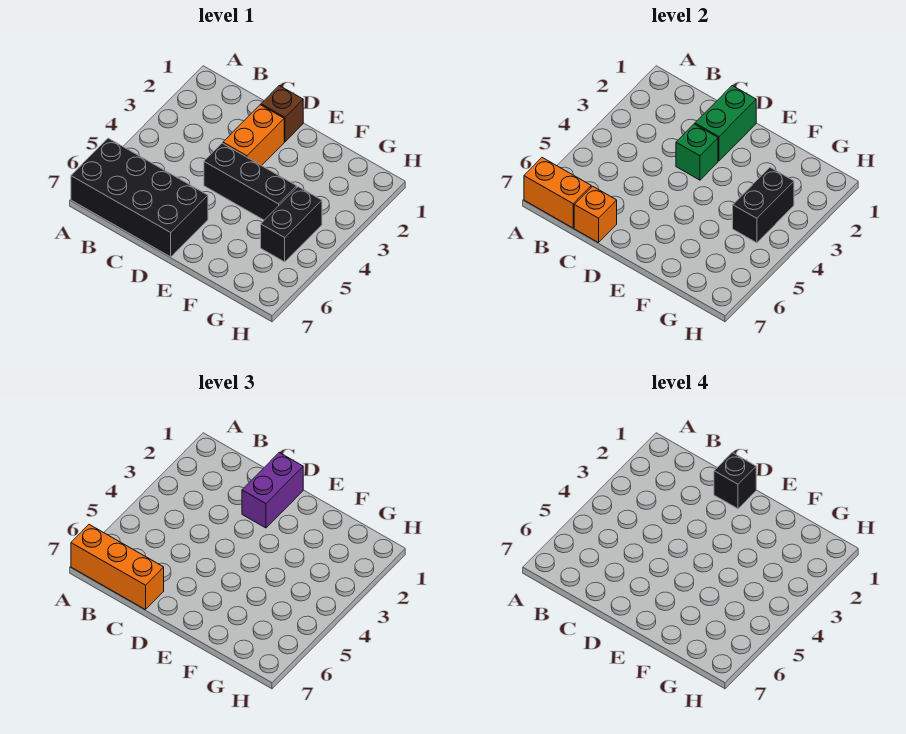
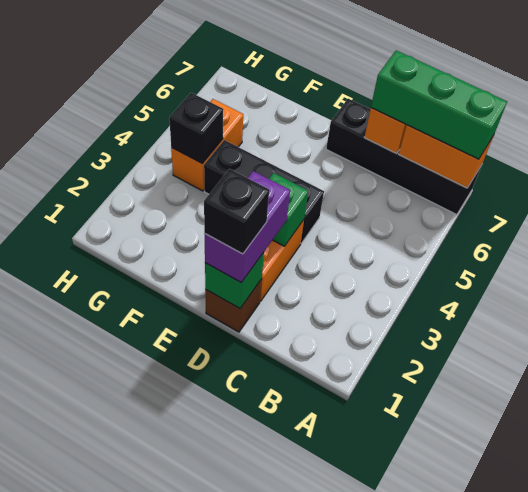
black brick A6:D7 level 1 -> black brick A7:D7 level 1
orange brick A7:C7 level 3 -> green brick A7:C7 level 3
green brick D1:D2 level 2 -> green brick D1 level 2
black brick G3:G4 level 2 -> black brick G4 level 2
black brick G4:G5 level 1 -> orange brick G4:G5 level 1

